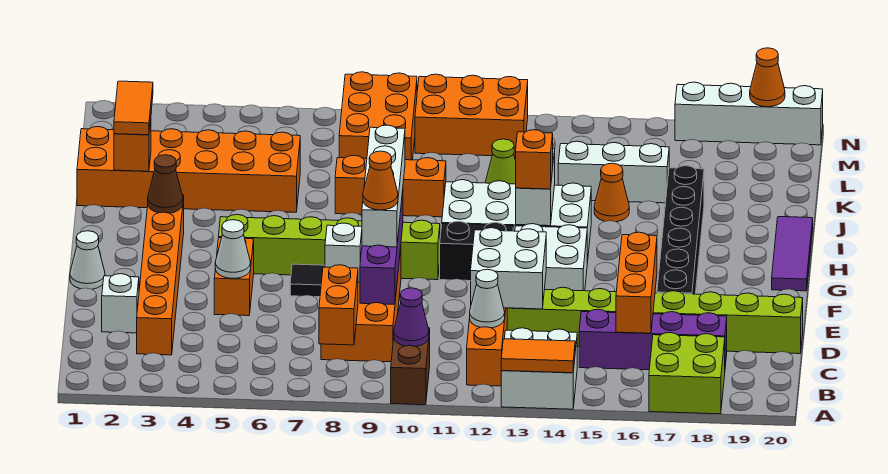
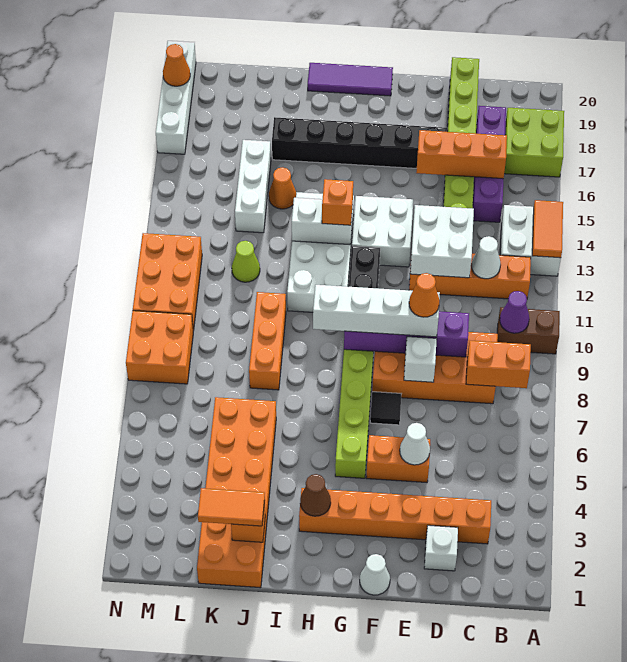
orange brick L8:N9 level 1 -> orange brick M8:N9 level 1

